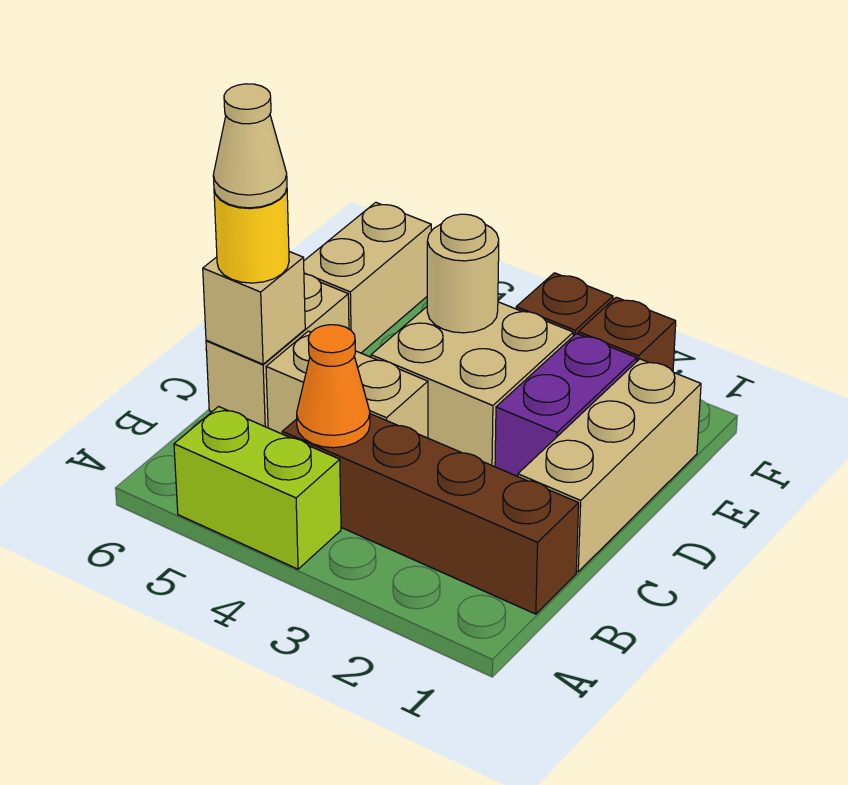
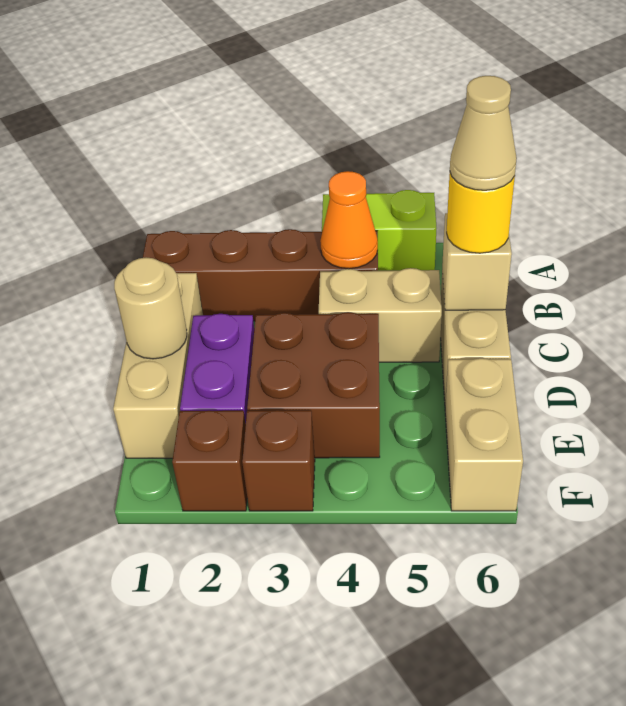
tan brick D3:E4 level 1 -> brown brick D3:E4 level 1
tan round brick E4 level 2 -> tan round brick D1 level 2

